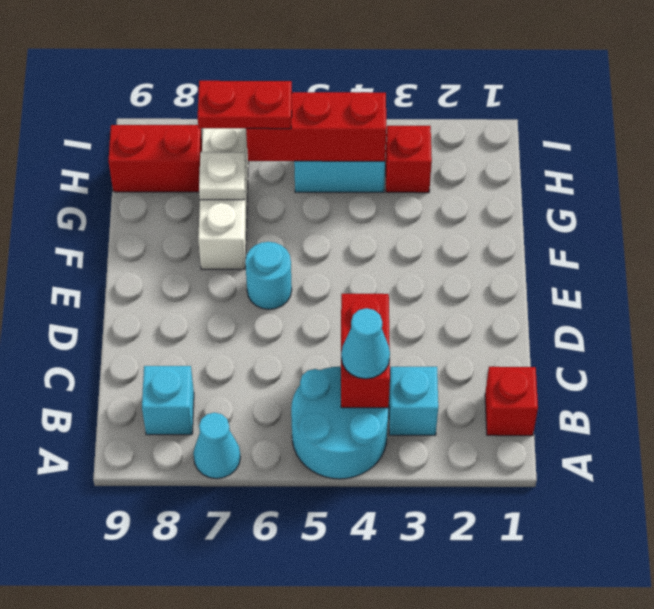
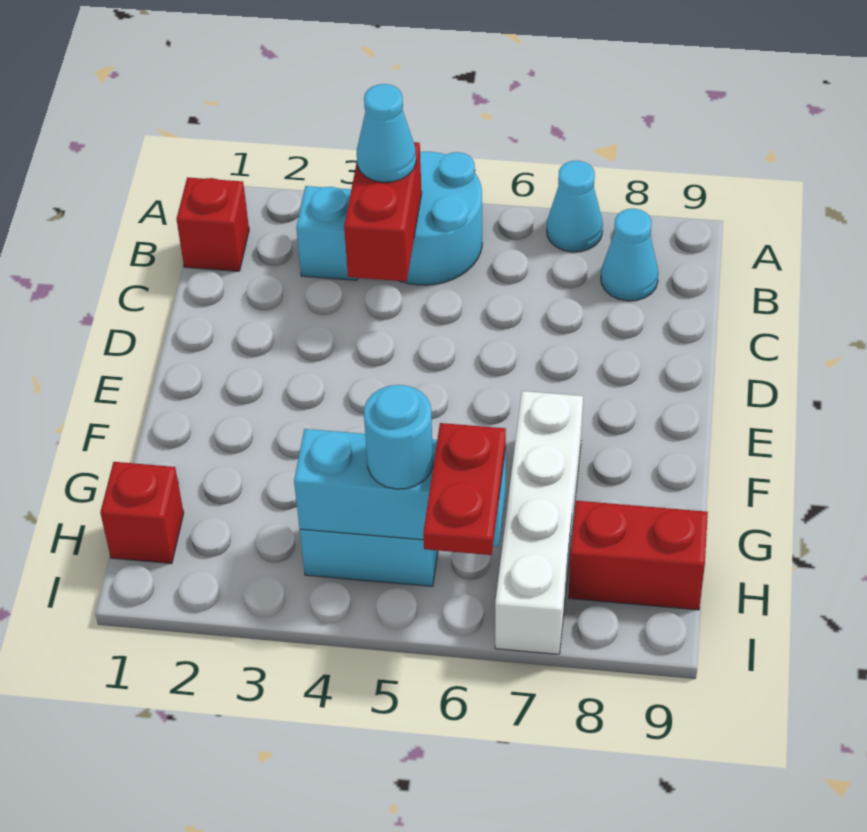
cyan brick B8 level 1 -> cyan cone B8 level 1
cyan round brick E6 level 1 -> cyan round brick H5 level 3
white plate G7 level 2 -> none
red brick H3 level 1 -> red brick H1 level 1
red brick H4:H6 level 2 -> cyan brick H4:H6 level 2
red plate H6:H7 level 3 -> red plate H6:I6 level 3

